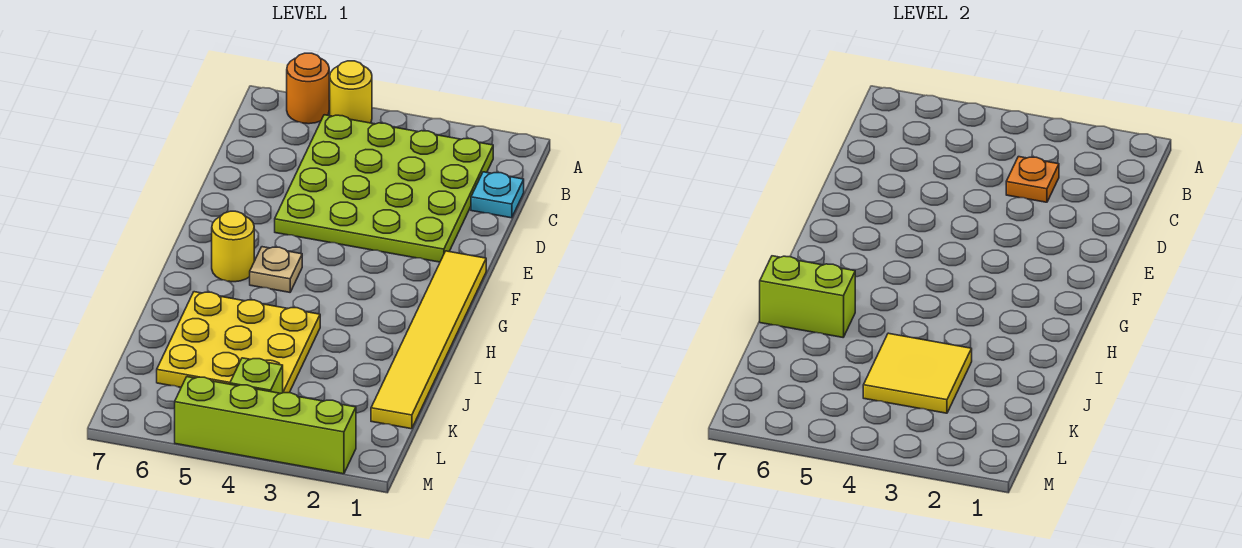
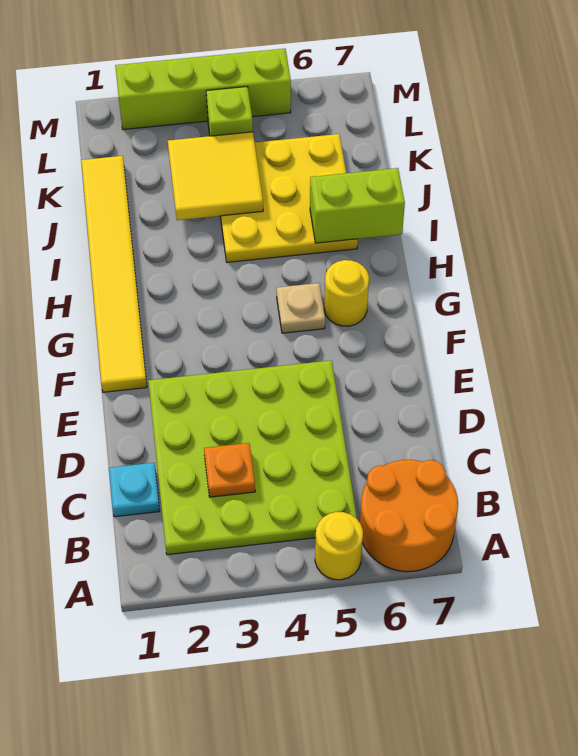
orange round brick A6 level 1 -> orange round brick A6:B7 level 1

